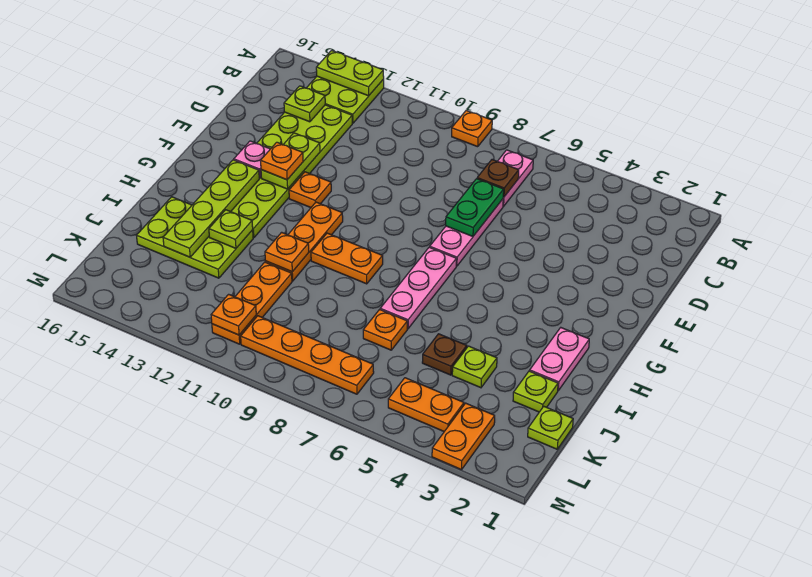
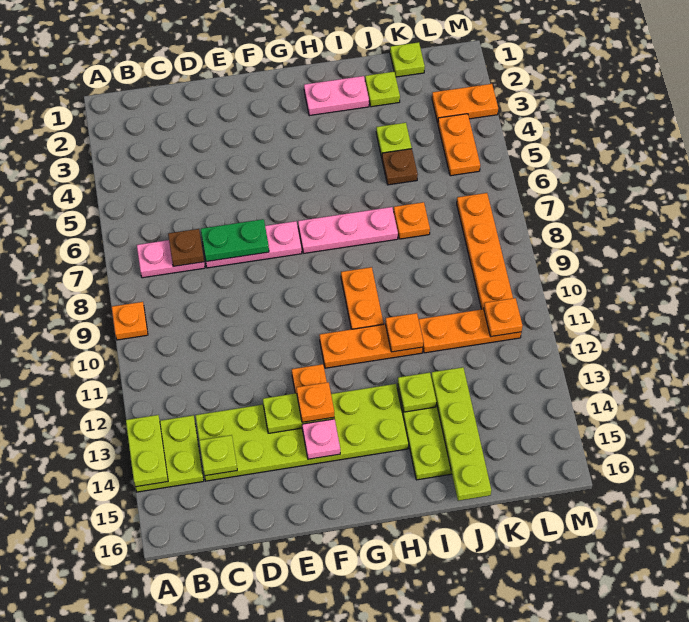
lime plate G14:J14 level 2 -> lime plate J13:J16 level 2

